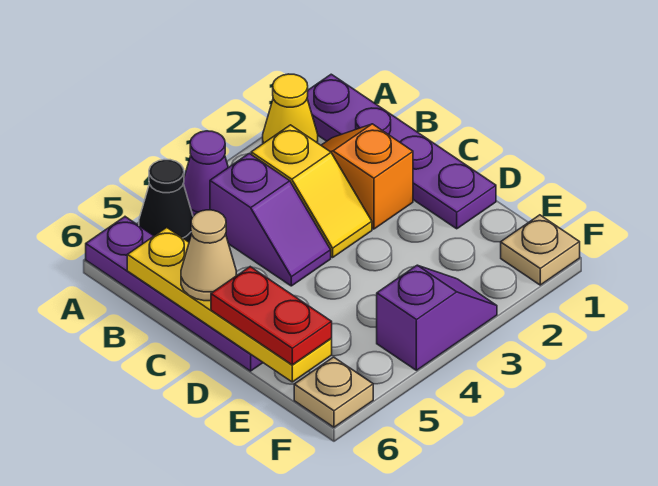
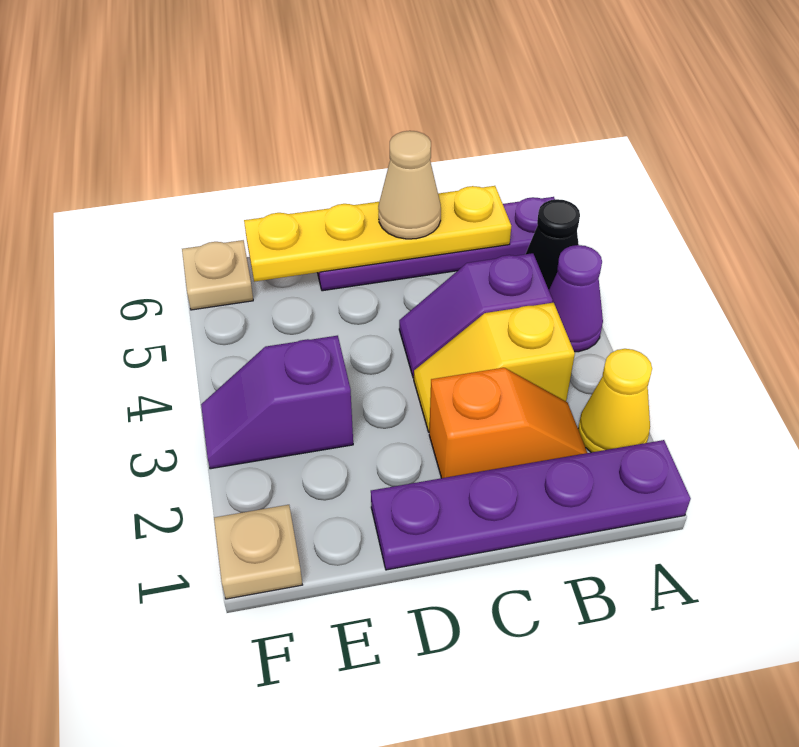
red plate D6:E6 level 3 -> none
purple slope F3:F4 level 1 top 4 -> purple slope E3:F3 level 1 top E

